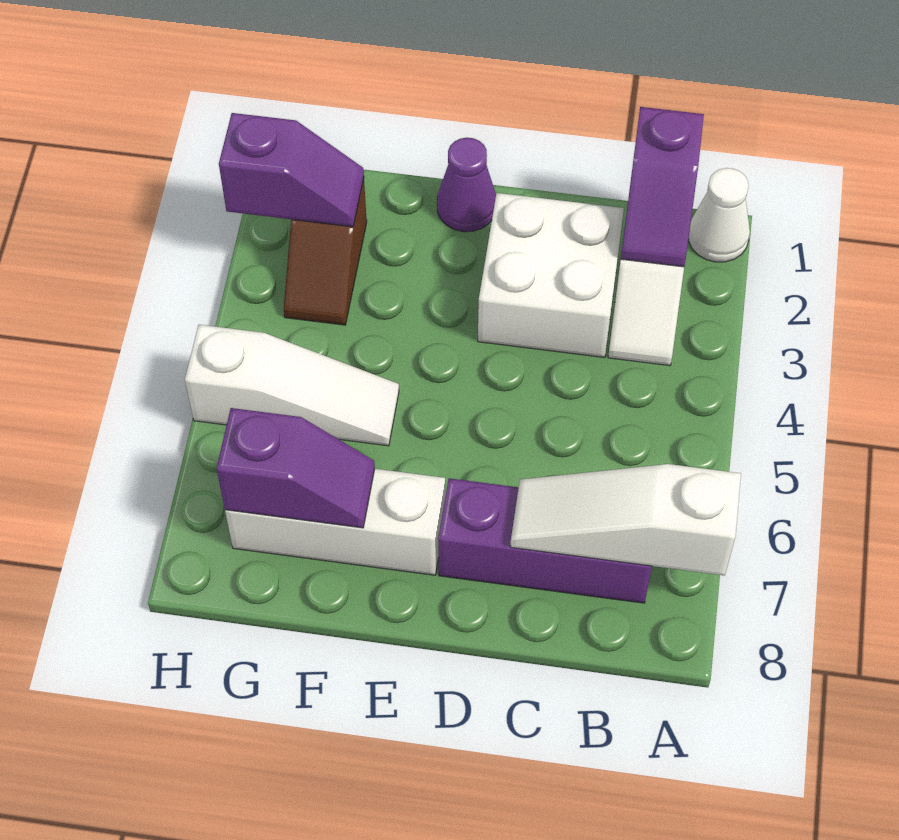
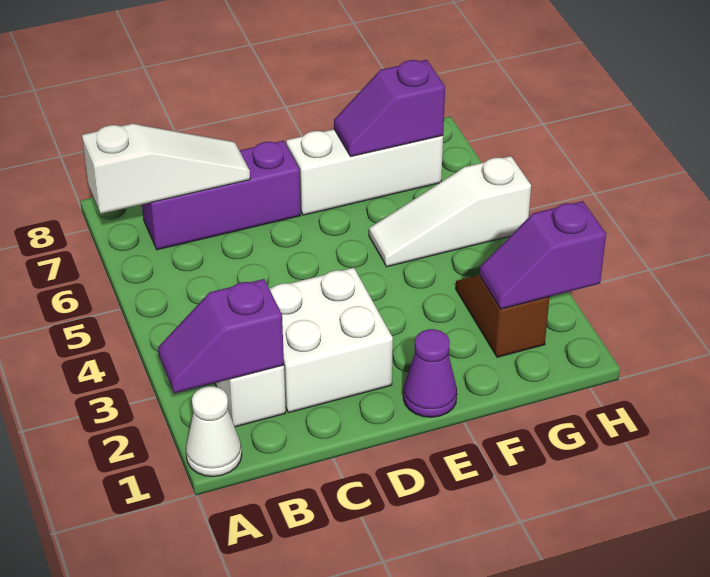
purple slope B1:B2 level 2 top 1 -> purple slope A2:B2 level 2 top B

